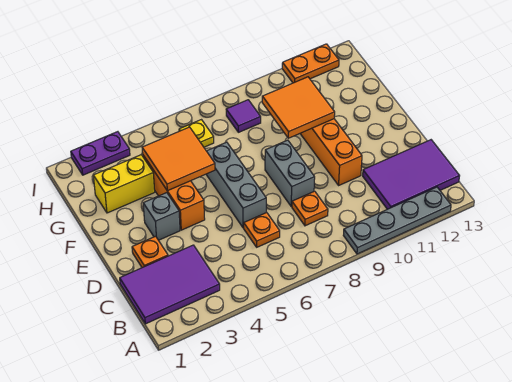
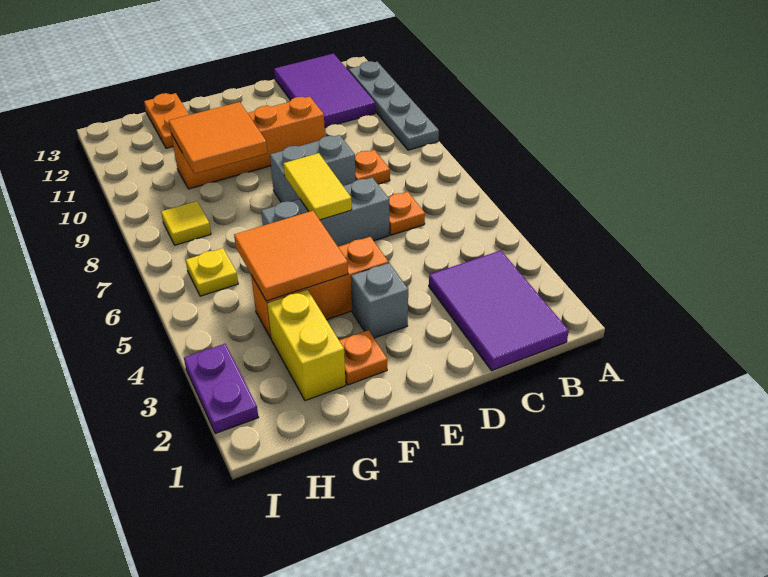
orange plate D2 level 1 -> orange plate F2 level 1
none -> yellow tile E6:E7 level 2
purple tile H8 level 1 -> yellow tile H8 level 1
orange plate I11:I12 level 1 -> orange plate G12:G13 level 1

